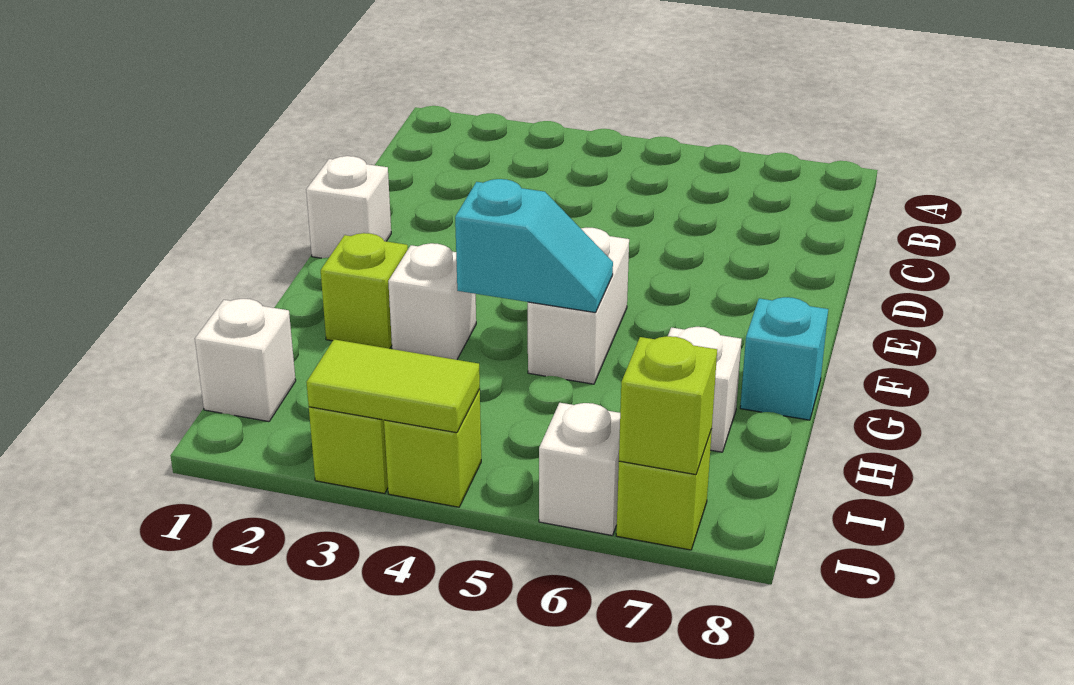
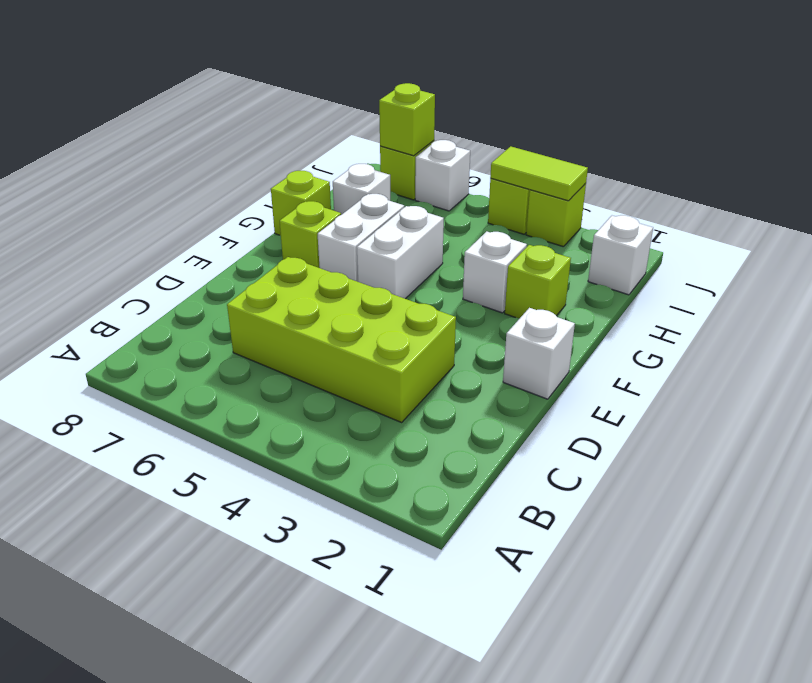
none -> lime brick C3:D6 level 1
none -> white brick F6:G6 level 1
none -> lime brick F7 level 1
cyan slope G4:G5 level 2 top 4 -> none
cyan brick G8 level 1 -> lime brick G8 level 1

